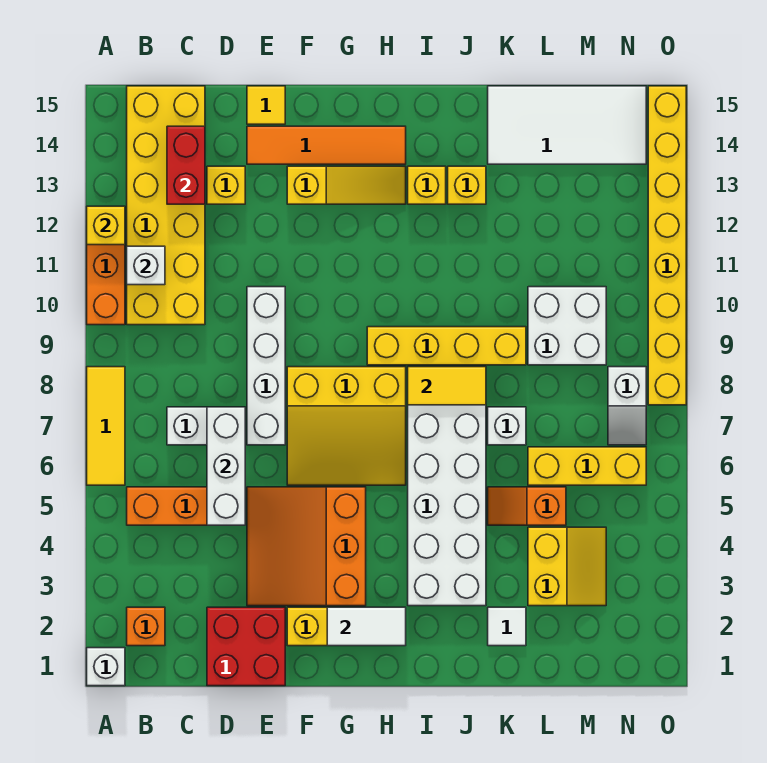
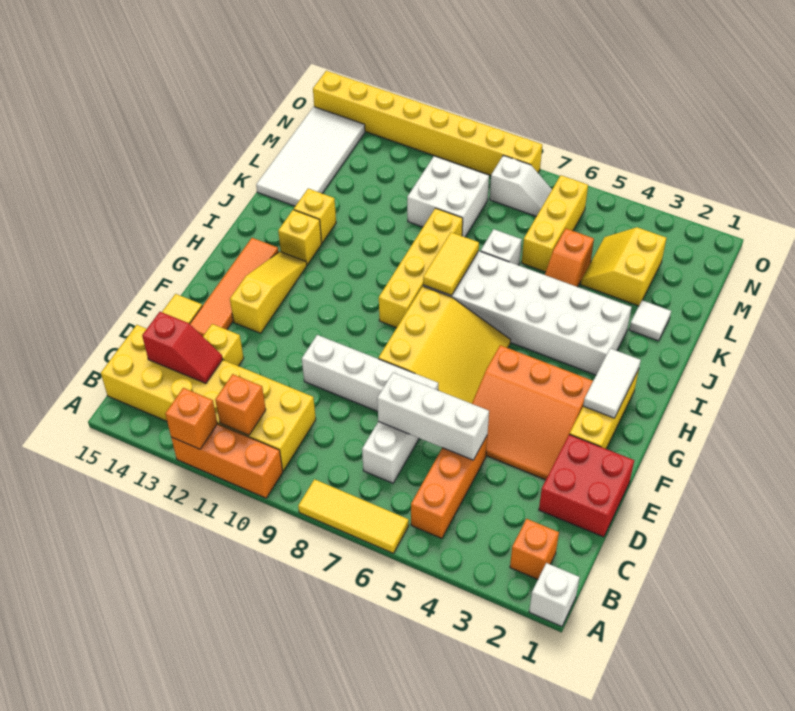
yellow brick A12 level 2 -> orange brick A12 level 2
white brick B11 level 2 -> orange brick B11 level 2
red brick C13:C14 level 2 -> red slope C13:C14 level 2 top 14
yellow slope L3:M4 level 1 top L -> yellow slope L3:M4 level 1 top 3

